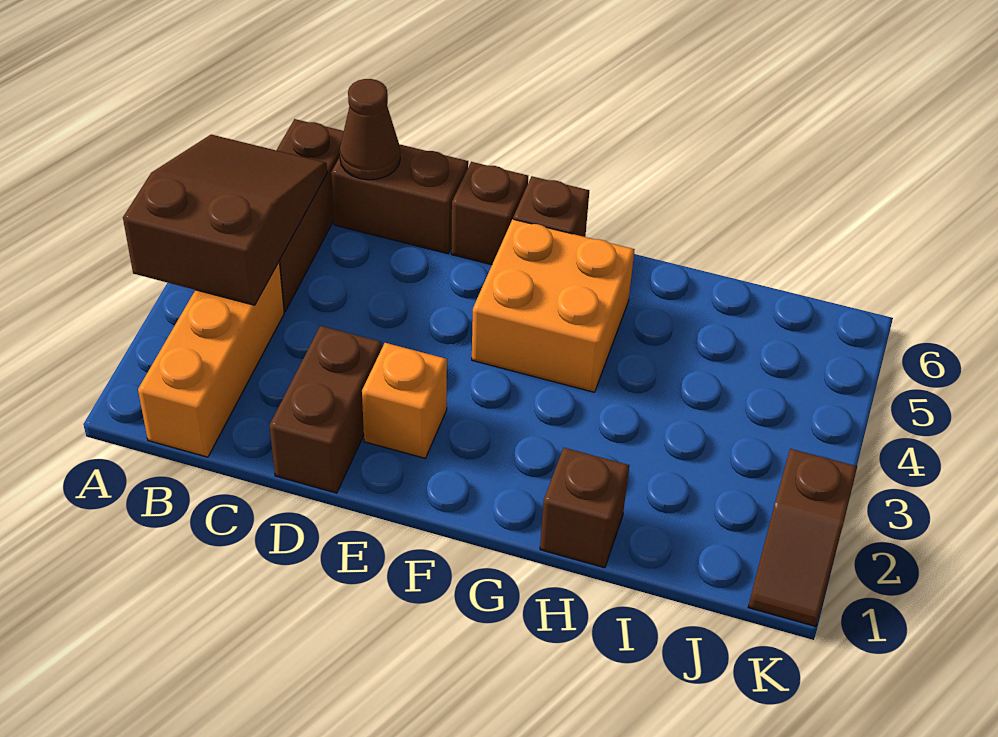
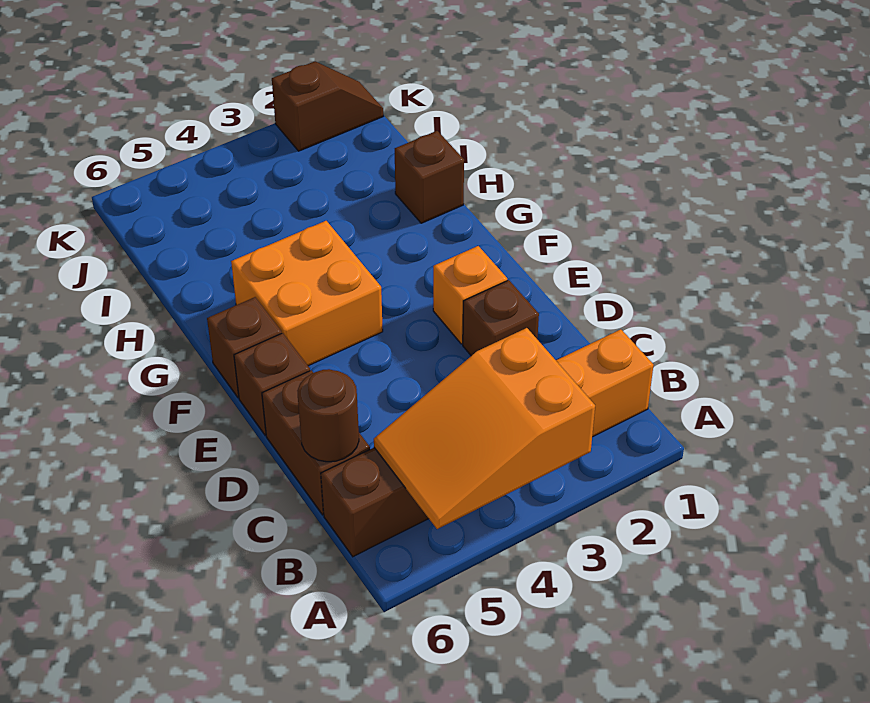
brown slope A3:B5 level 2 top 3 -> orange slope A3:B5 level 2 top 3
brown cone C6 level 2 -> brown round brick C6 level 2
brown brick D1:D2 level 1 -> brown brick D2 level 1

